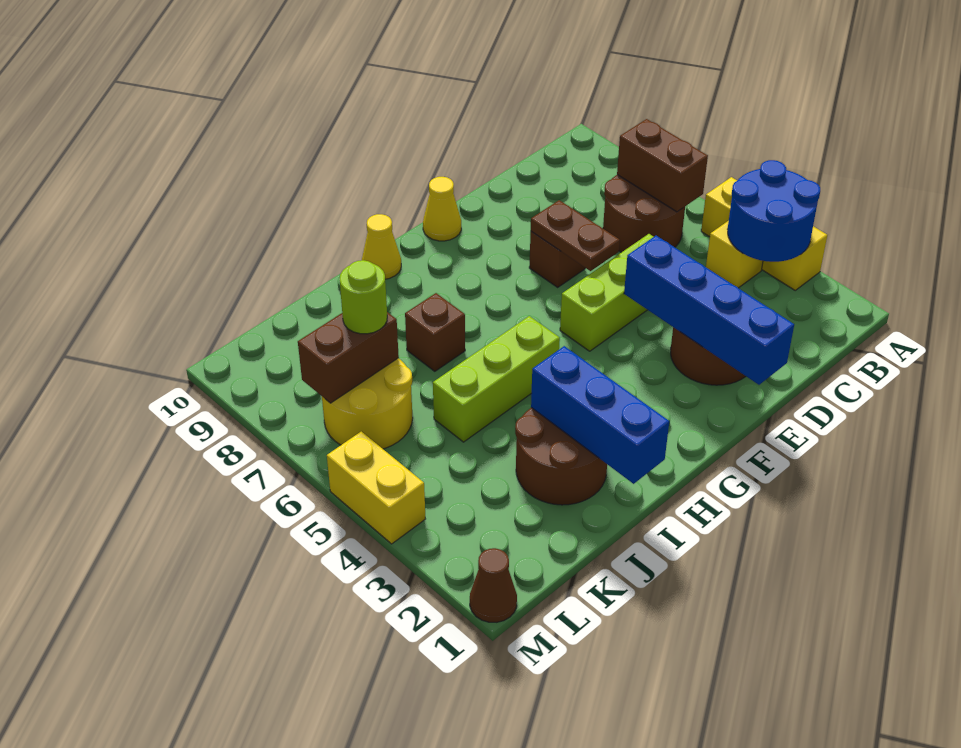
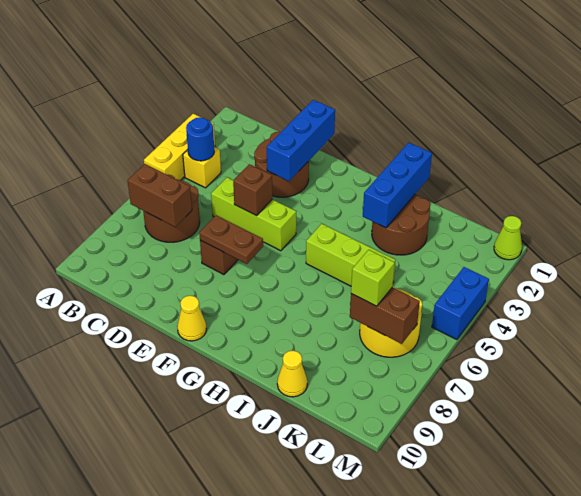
blue round brick A3:B4 level 2 -> blue round brick B4 level 2
brown brick B6:B7 level 2 -> brown brick B7:C7 level 2
blue brick E1:E4 level 2 -> blue brick E1:E3 level 2
brown plate E6:E7 level 2 -> brown plate E7:F7 level 2
yellow cone H10 level 1 -> yellow cone J10 level 1
brown brick I7 level 1 -> brown brick E5 level 2
lime round brick K7 level 3 -> lime brick K7 level 3
brown cone M1 level 1 -> lime cone M1 level 1
yellow brick M4:M5 level 1 -> blue brick M4:M5 level 1

